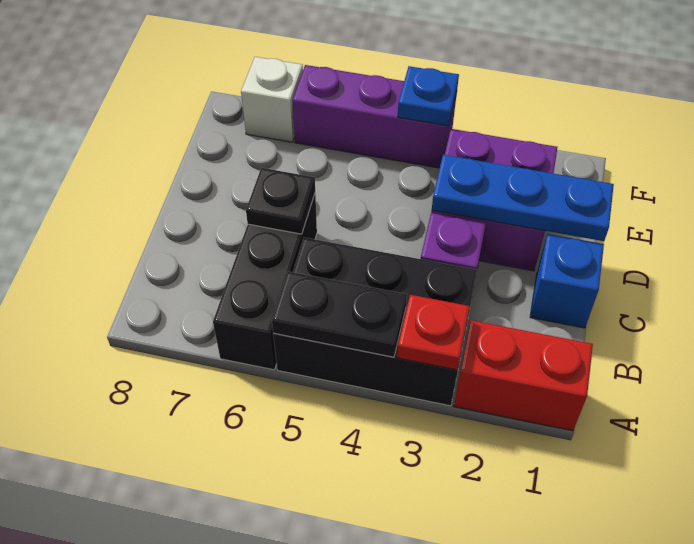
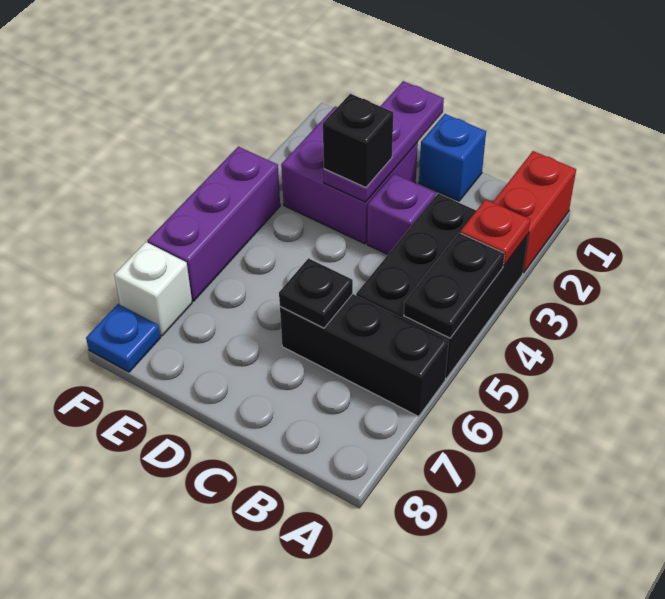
blue plate D1:D3 level 2 -> purple plate D1:D3 level 2
none -> black brick D3 level 3
blue plate F4 level 2 -> blue plate F8 level 1

